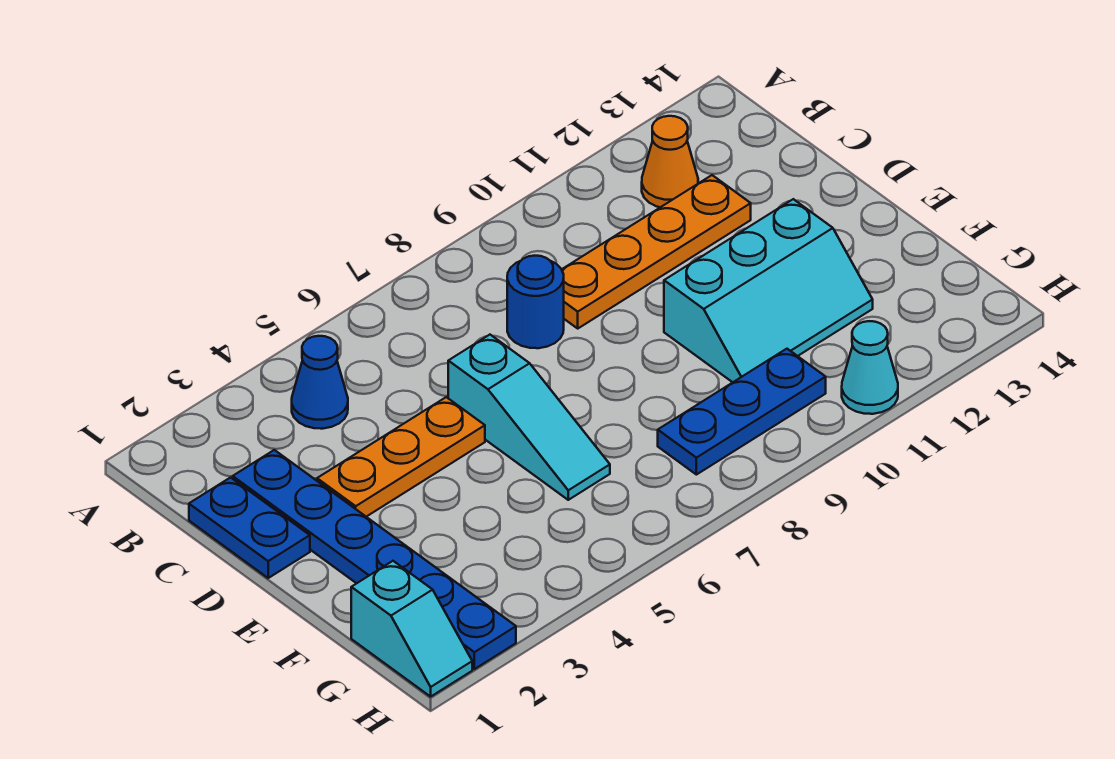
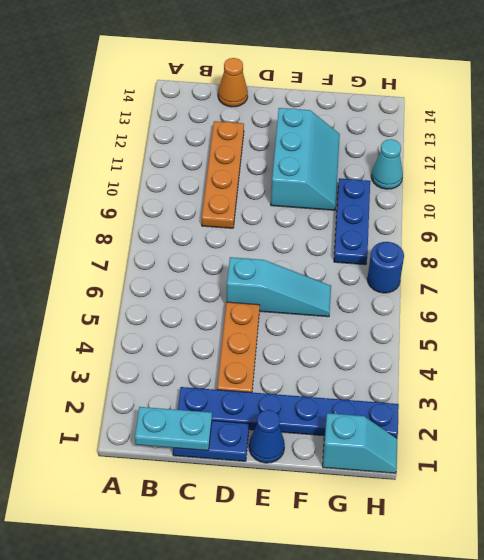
none -> cyan plate B1:C1 level 2
blue cone B4 level 1 -> blue cone E1 level 1
orange cone B12 level 1 -> orange cone C14 level 1
blue round brick C8 level 1 -> blue round brick H7 level 1

